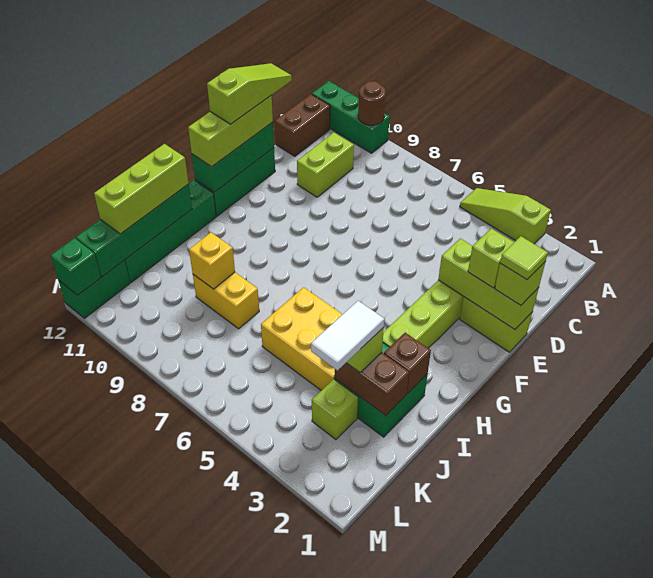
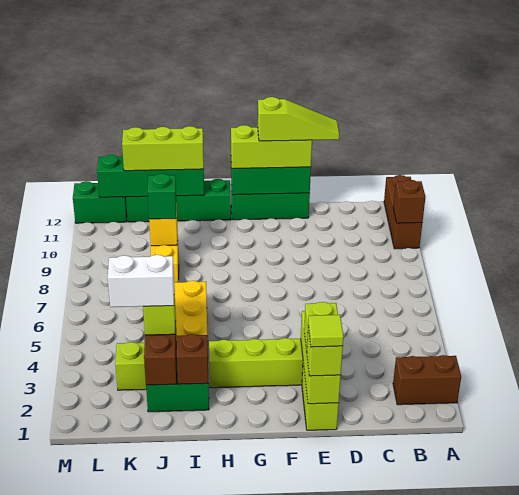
lime slope A3:A5 level 1 top 3 -> none
green brick A10:A12 level 1 -> brown brick A10:A12 level 1
brown round brick A10 level 2 -> brown brick A10 level 2
brown brick B12:C12 level 1 -> brown brick A2:B2 level 1
lime brick C10:D10 level 1 -> none
white tile J3:K3 level 4 -> white brick J3:K3 level 4
green brick M12 level 2 -> green brick J9 level 3

